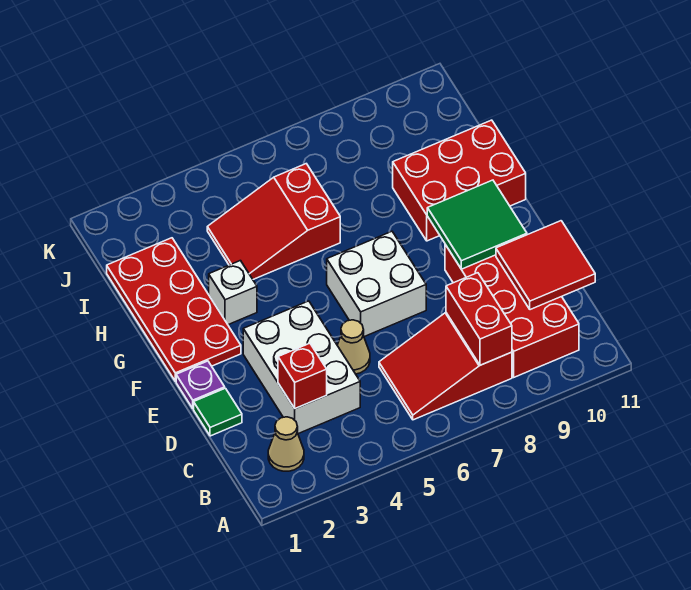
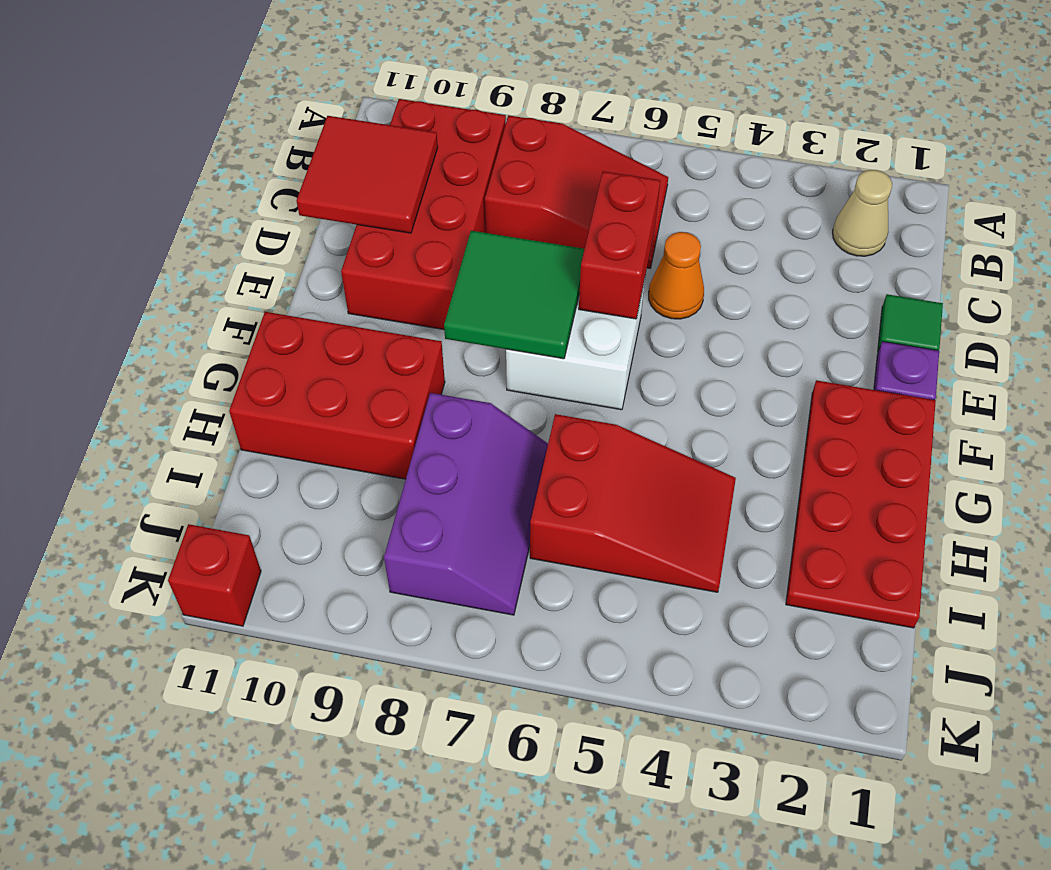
red brick B8:C8 level 2 -> red brick D6:E6 level 2
white brick C3:E4 level 1 -> none
red brick C3 level 2 -> red brick K11 level 1
tan cone D5 level 1 -> orange cone D5 level 1
green tile E9:F10 level 2 -> green tile E7:F8 level 2
white brick G3 level 1 -> none
none -> purple slope H7:J8 level 1 top 8

